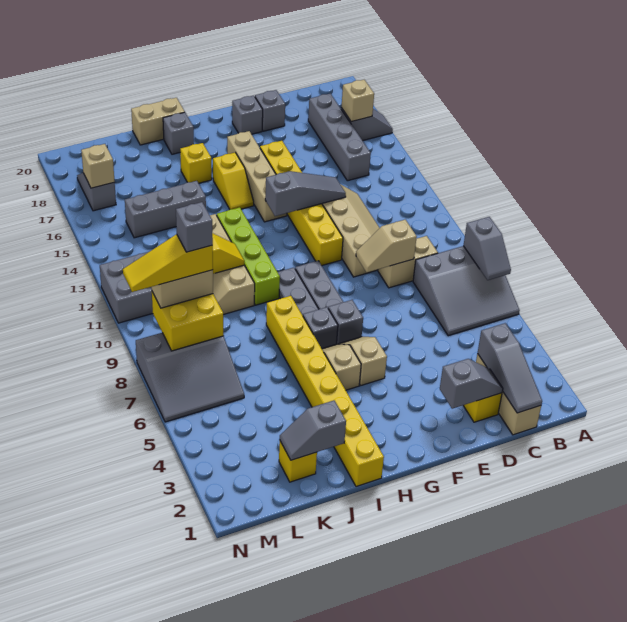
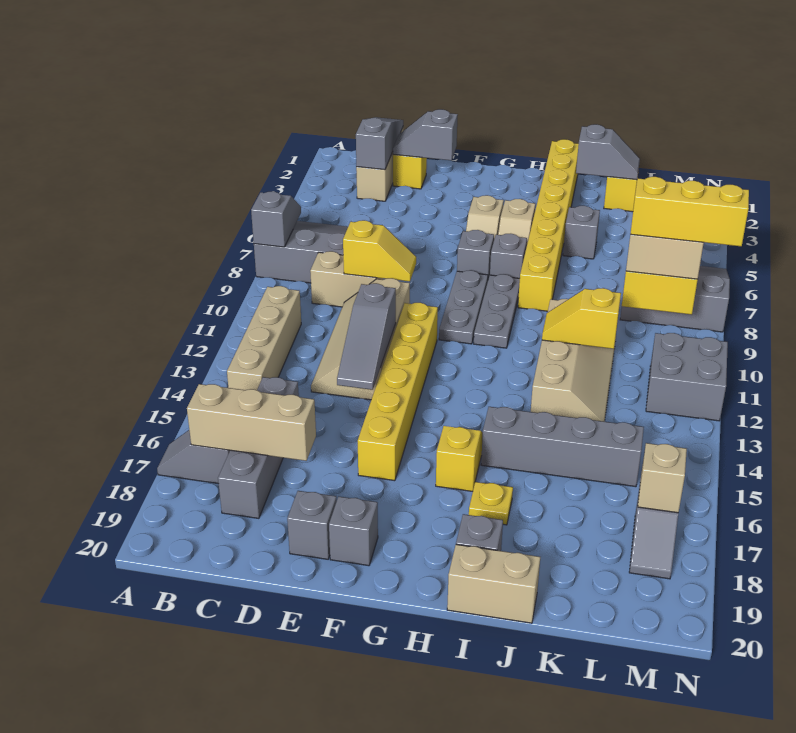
tan brick B17 level 2 -> tan brick B17:D17 level 2
tan slope D9:E9 level 2 top D -> yellow slope D9:E9 level 2 top D
grey slope E13:G13 level 2 top G -> grey slope E12:E14 level 2 top 12
tan brick G14:G17 level 1 -> tan brick B11:B14 level 1
lime brick I10:I13 level 1 -> none
yellow brick I17 level 1 -> yellow plate I17 level 1
grey brick J15:L15 level 1 -> grey brick I15:L15 level 1
yellow slope L9:N9 level 4 top L -> yellow brick L9:N9 level 4
grey brick L9 level 5 -> grey brick J5 level 1

